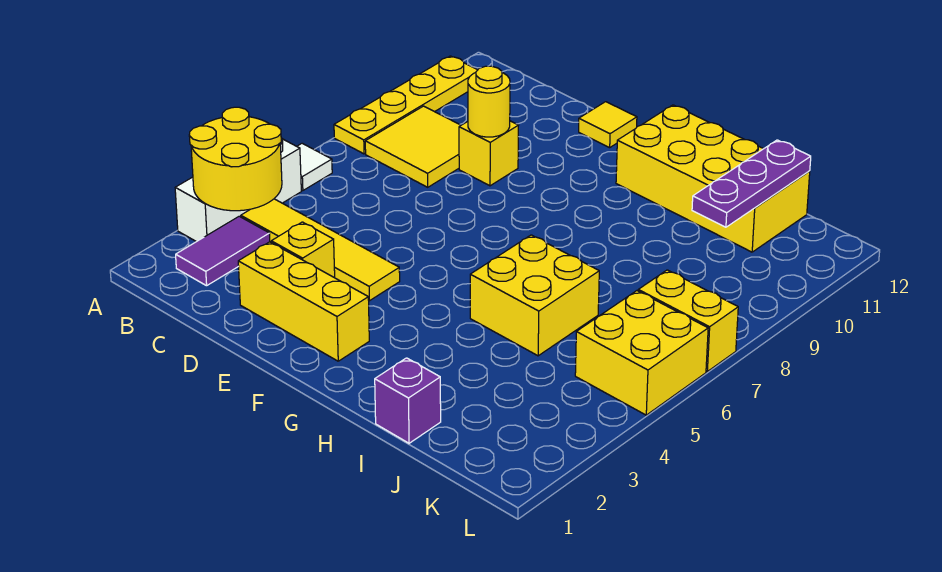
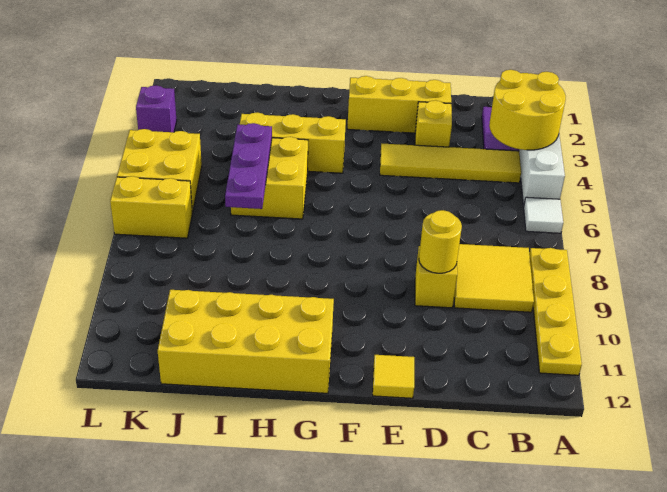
none -> yellow brick G4:I4 level 1
purple brick I1 level 1 -> purple brick L3 level 1
purple plate J10:J12 level 2 -> purple plate I5:I7 level 2

